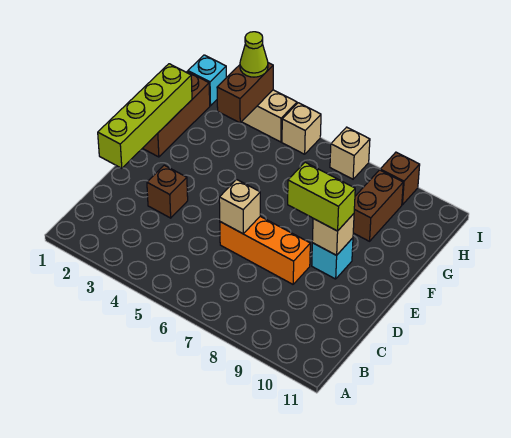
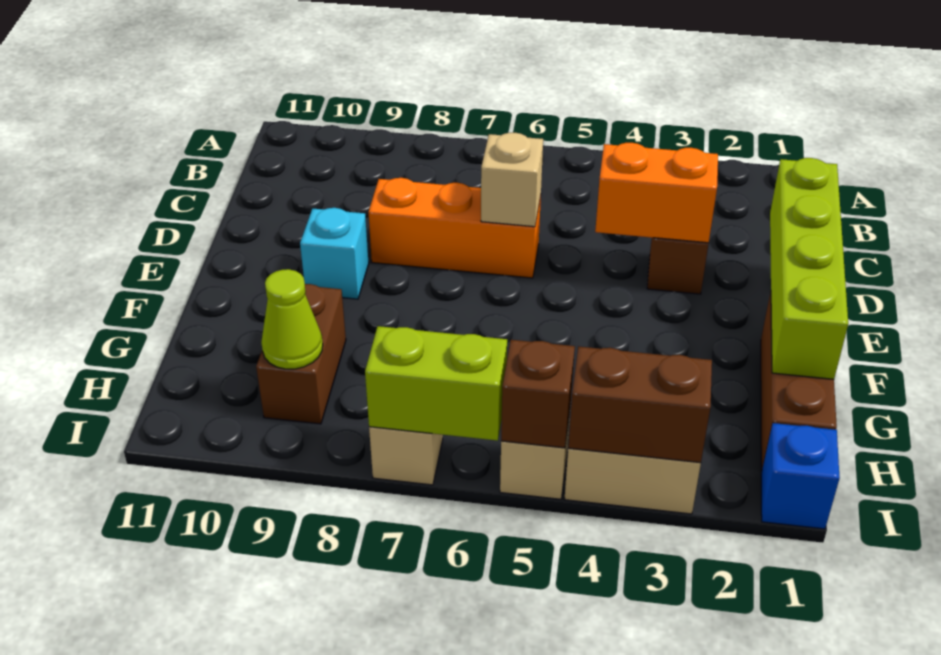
none -> orange brick D3:D4 level 2
lime brick E8:E9 level 3 -> lime brick I6:I7 level 2
tan brick E9 level 2 -> none
brown brick H3:I3 level 2 -> brown brick I3:I4 level 2
cyan brick I1 level 1 -> blue brick I1 level 1
lime cone I3 level 3 -> lime cone H9 level 2
brown brick I9 level 1 -> brown brick I5 level 2

